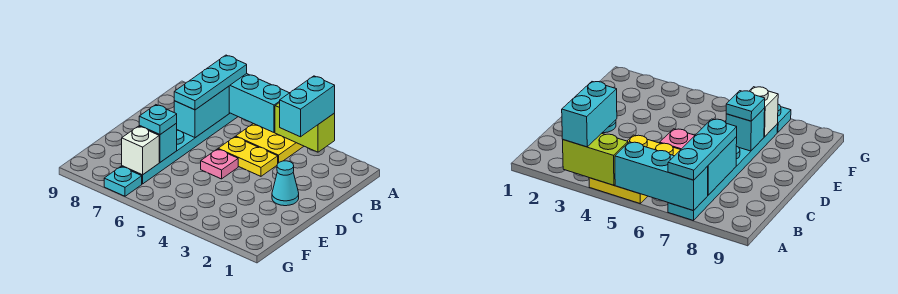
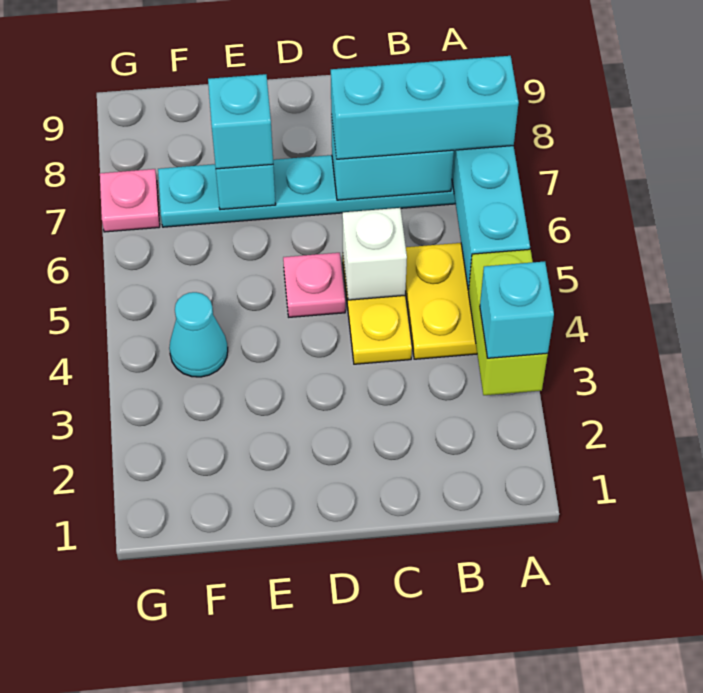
cyan brick A3:B3 level 3 -> cyan brick A3 level 3
cyan plate A7:C7 level 3 -> cyan brick A7:C7 level 3
cyan cone D2 level 1 -> cyan cone F4 level 1
cyan plate E7 level 3 -> cyan brick E7 level 3
white brick F7 level 2 -> white brick C5 level 2
cyan plate G7 level 1 -> pink plate G7 level 1

